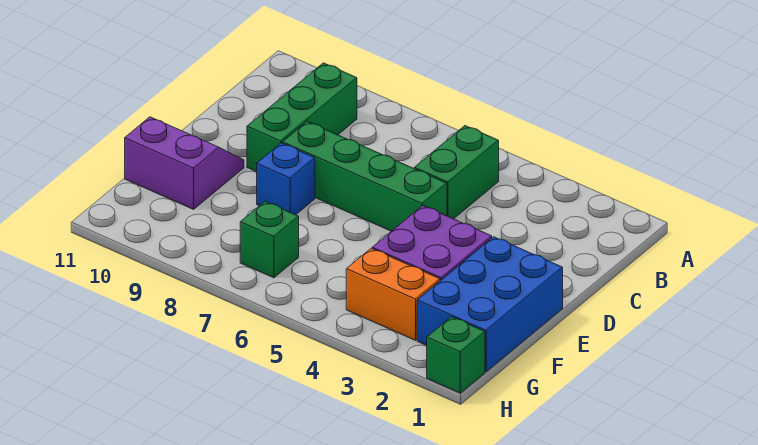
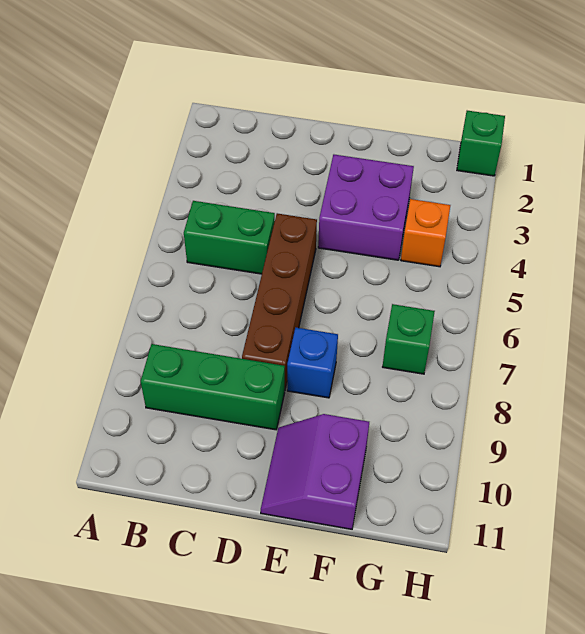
green brick D5:D8 level 1 -> brown brick D5:D8 level 1
blue brick E1:G2 level 1 -> none
orange brick G3:G4 level 1 -> orange brick G4 level 1

